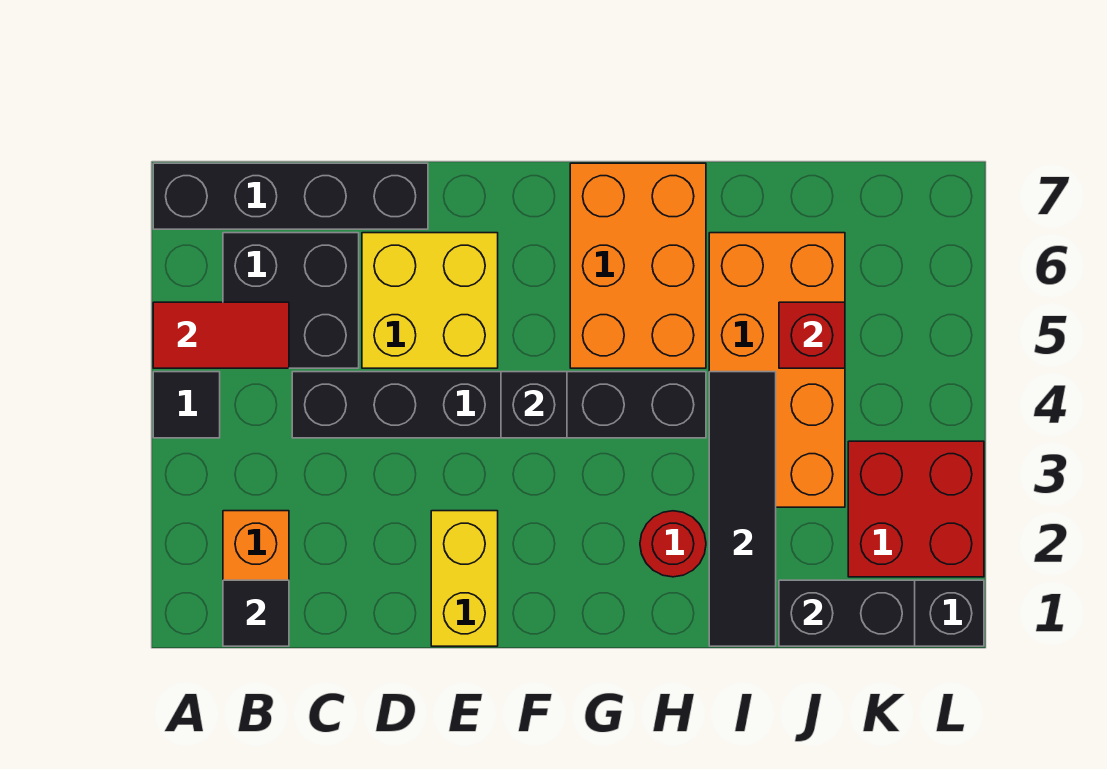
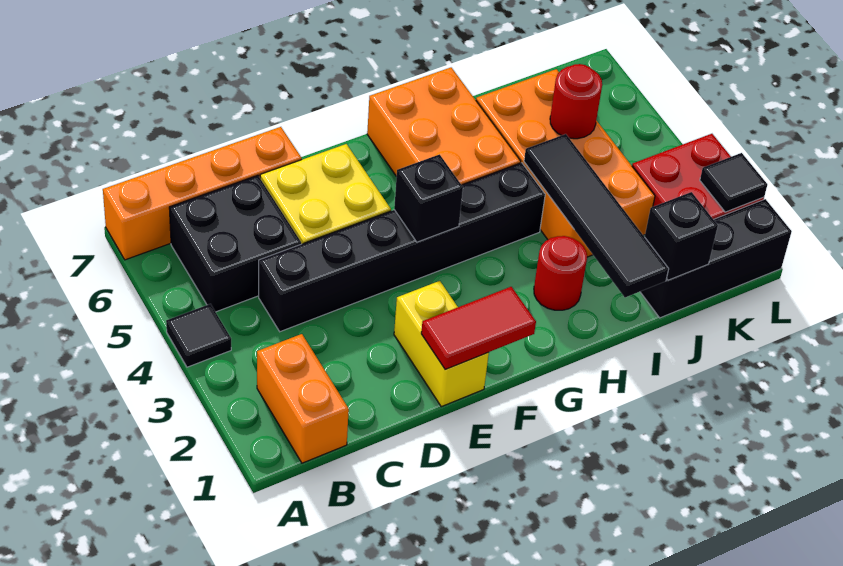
red tile A5:B5 level 2 -> red tile E1:F1 level 2
black brick A7:D7 level 1 -> orange brick A7:D7 level 1
black tile B1 level 2 -> black tile L2 level 2
black brick J1:K1 level 2 -> black brick J1 level 2
red brick J5 level 2 -> red round brick J5 level 2

